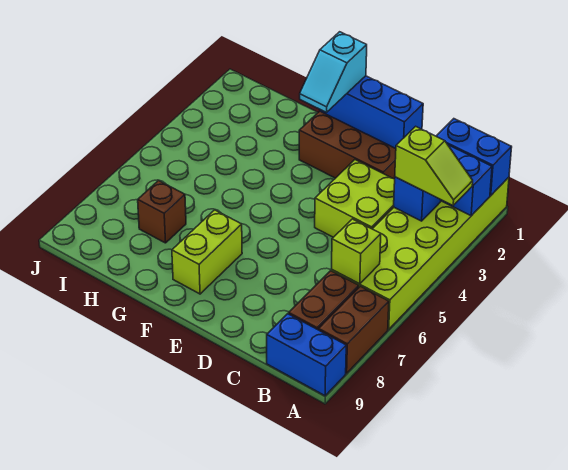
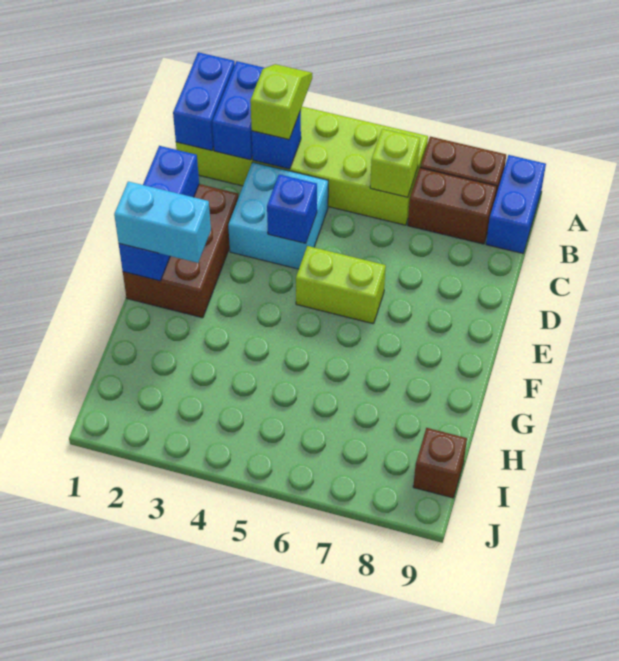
lime brick C3:D4 level 1 -> cyan brick C3:D4 level 1
none -> blue brick D4 level 2
cyan slope F1:F2 level 3 top 1 -> cyan brick F1:F2 level 3
lime brick F7:F8 level 1 -> lime brick E5:E6 level 1
brown brick H7 level 1 -> brown brick I9 level 1

